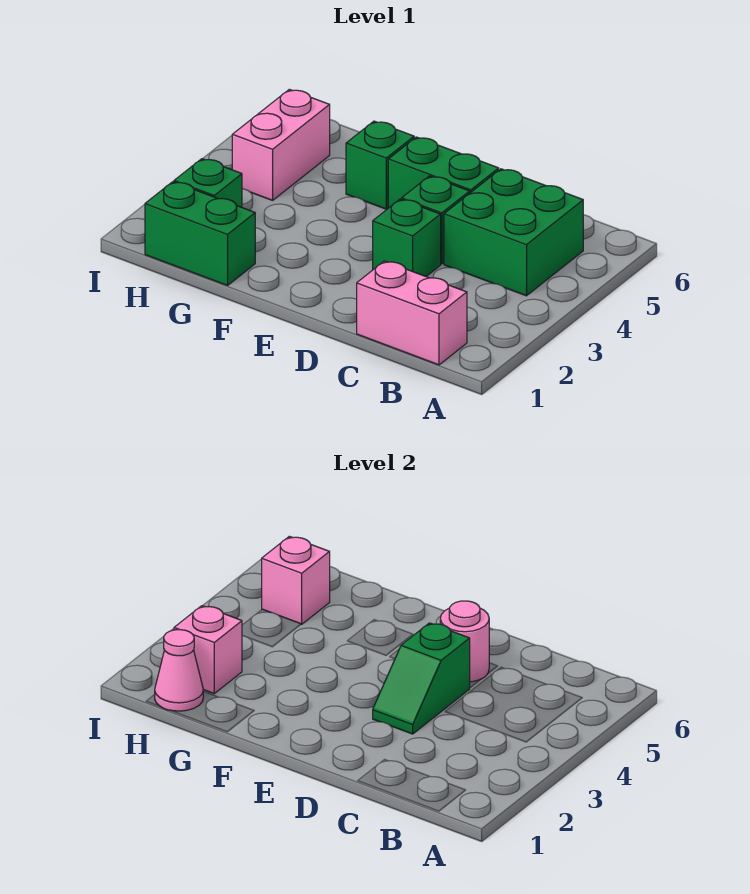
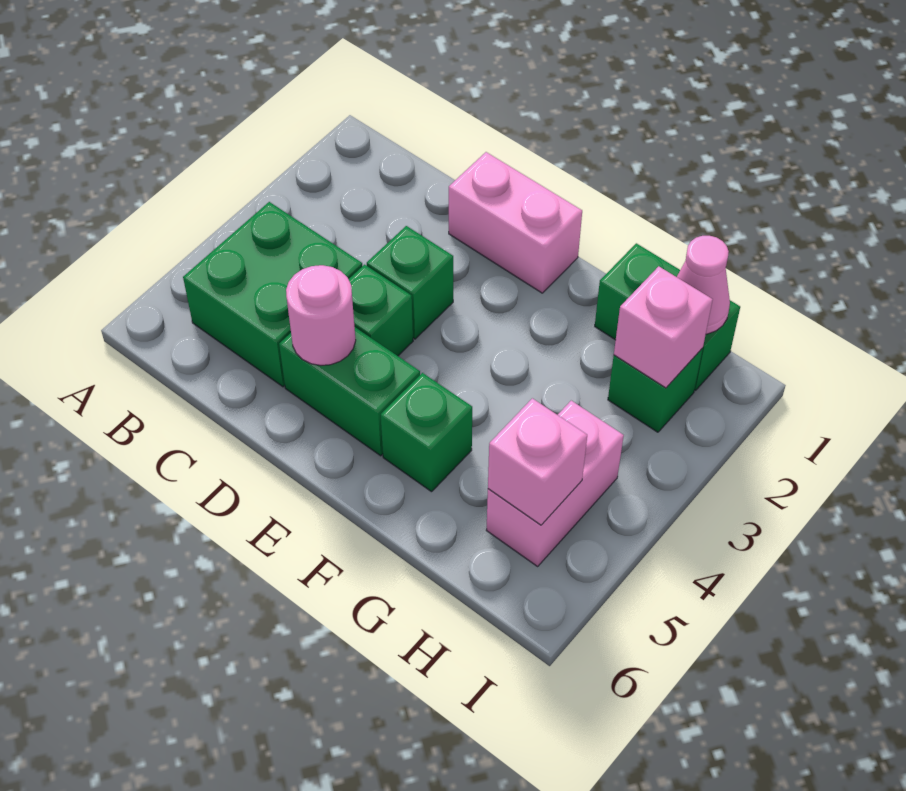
pink brick B1:C1 level 1 -> pink brick D1:E1 level 1
green slope D3:D4 level 2 top 4 -> none

